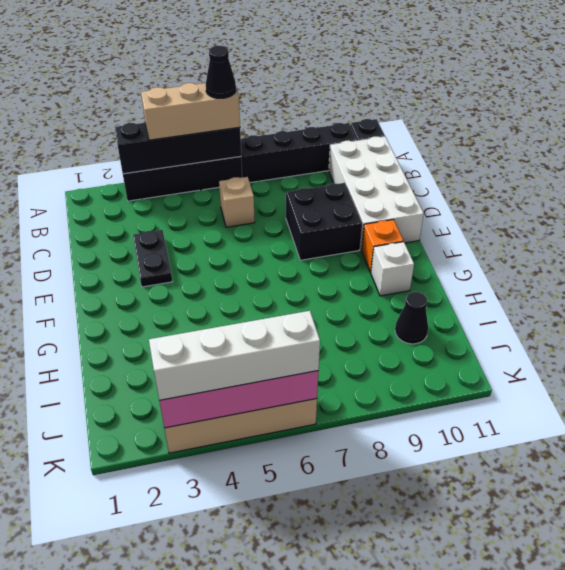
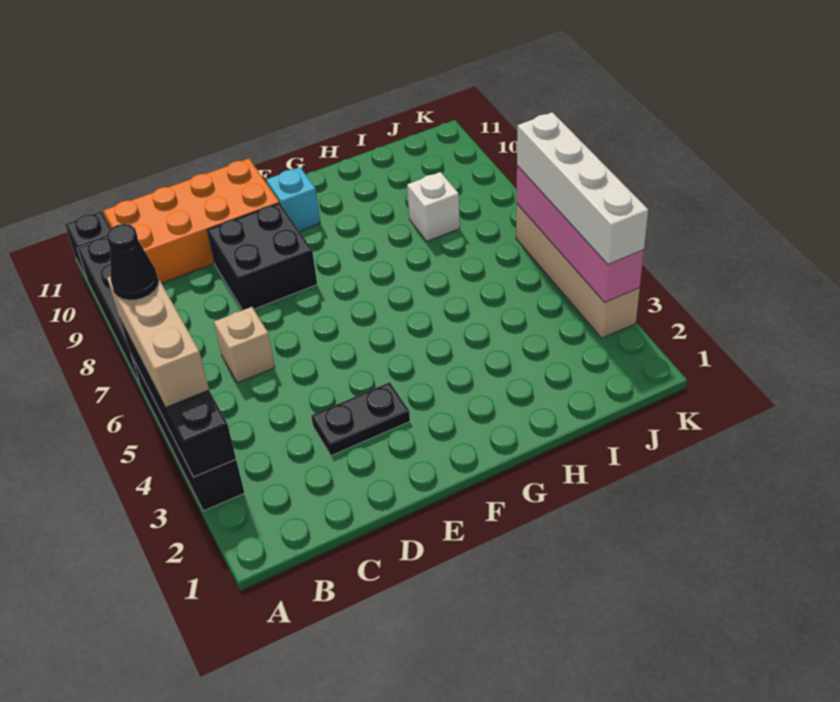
white brick B10:E11 level 1 -> orange brick B10:E11 level 1
orange brick F10 level 1 -> cyan brick F10 level 1
white brick G10 level 1 -> white brick I8 level 1
black cone I10 level 1 -> none

